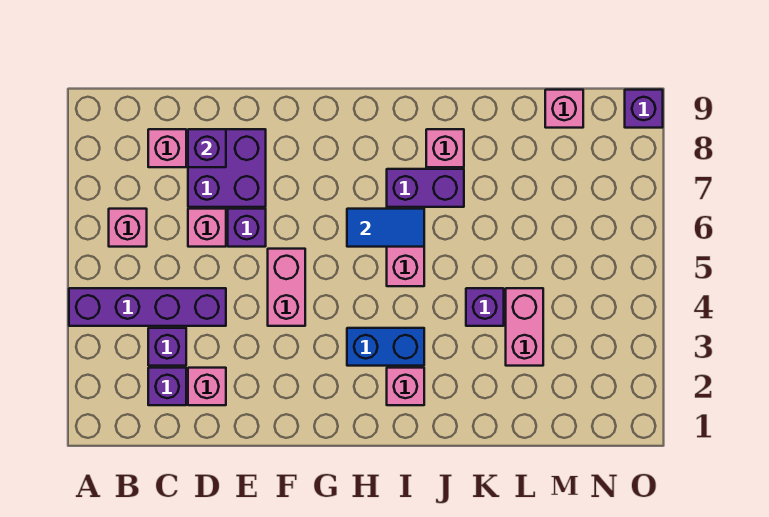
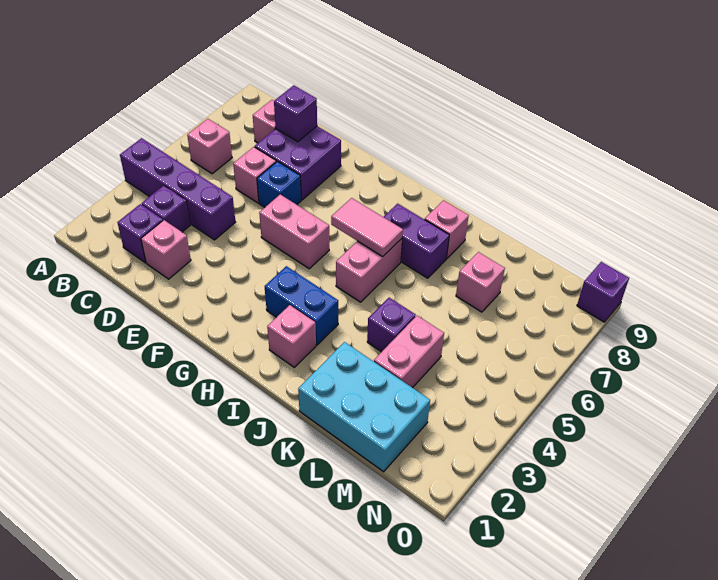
purple brick E6 level 1 -> blue brick E6 level 1
pink brick F4:F5 level 1 -> pink brick F5:G5 level 1
blue tile H6:I6 level 2 -> pink tile H6:I6 level 2
none -> cyan brick K1:M2 level 1
pink brick M9 level 1 -> pink brick L7 level 1

